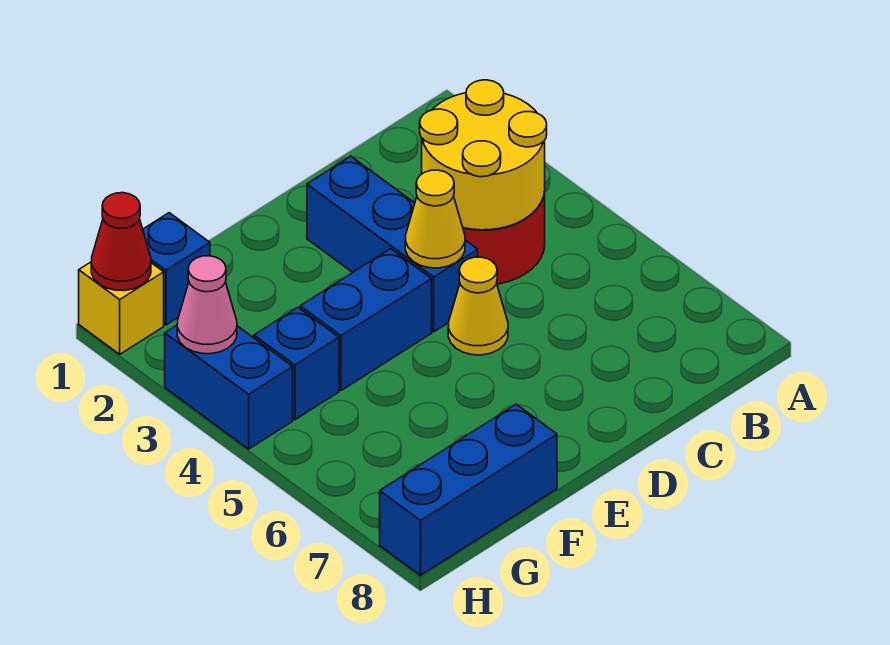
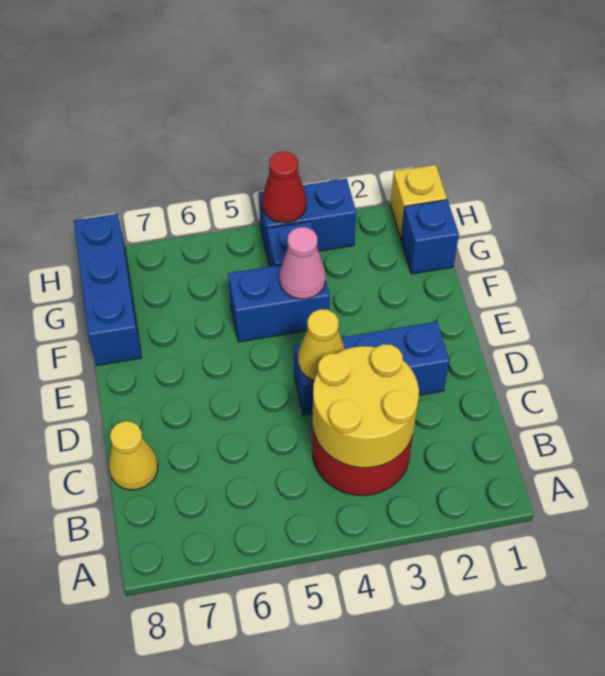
yellow cone D5 level 1 -> yellow cone C8 level 1
blue brick E4:F4 level 1 -> blue brick F4:F5 level 1
red cone H1 level 2 -> red cone H4 level 2
pink cone H3 level 2 -> pink cone F4 level 2

